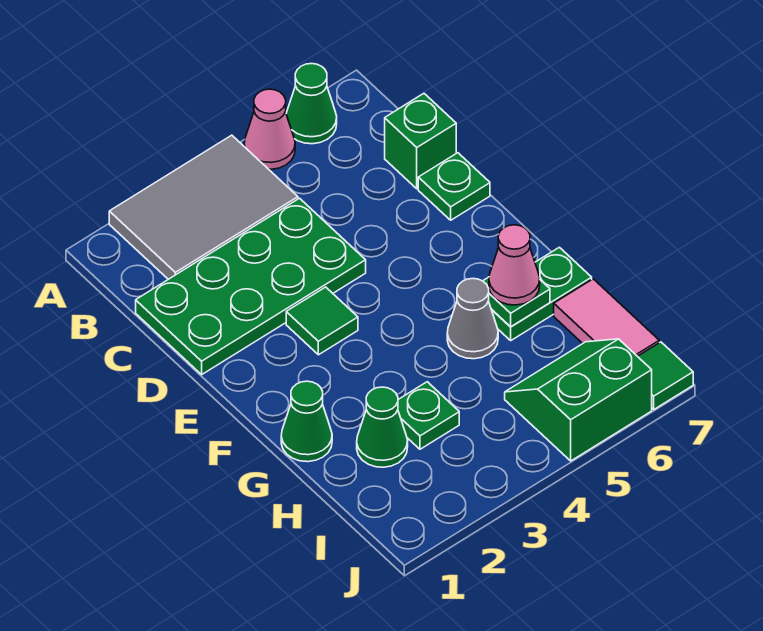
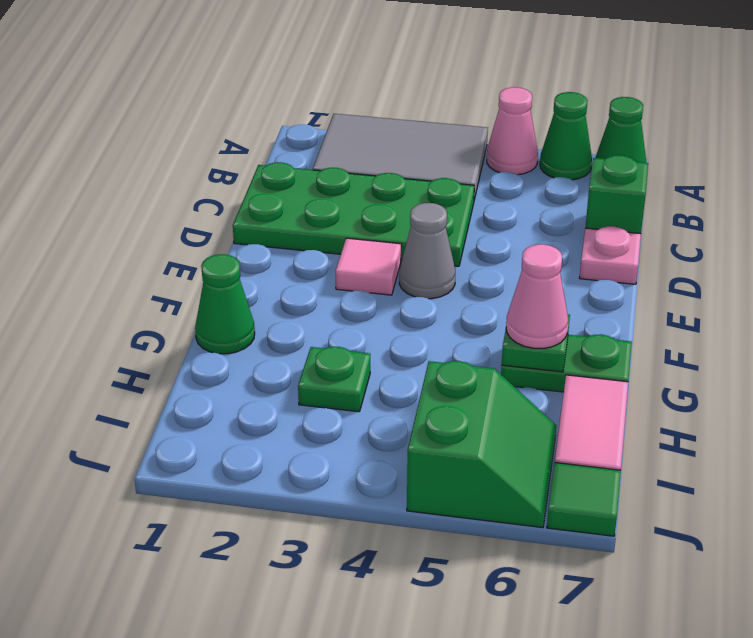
green plate D7 level 1 -> pink plate D7 level 1
green tile E3 level 1 -> pink tile E3 level 1
grey cone G5 level 1 -> grey cone E4 level 1
green cone H2 level 1 -> green cone A7 level 1
green slope I5:J6 level 1 top J -> green slope I5:J6 level 1 top 5

